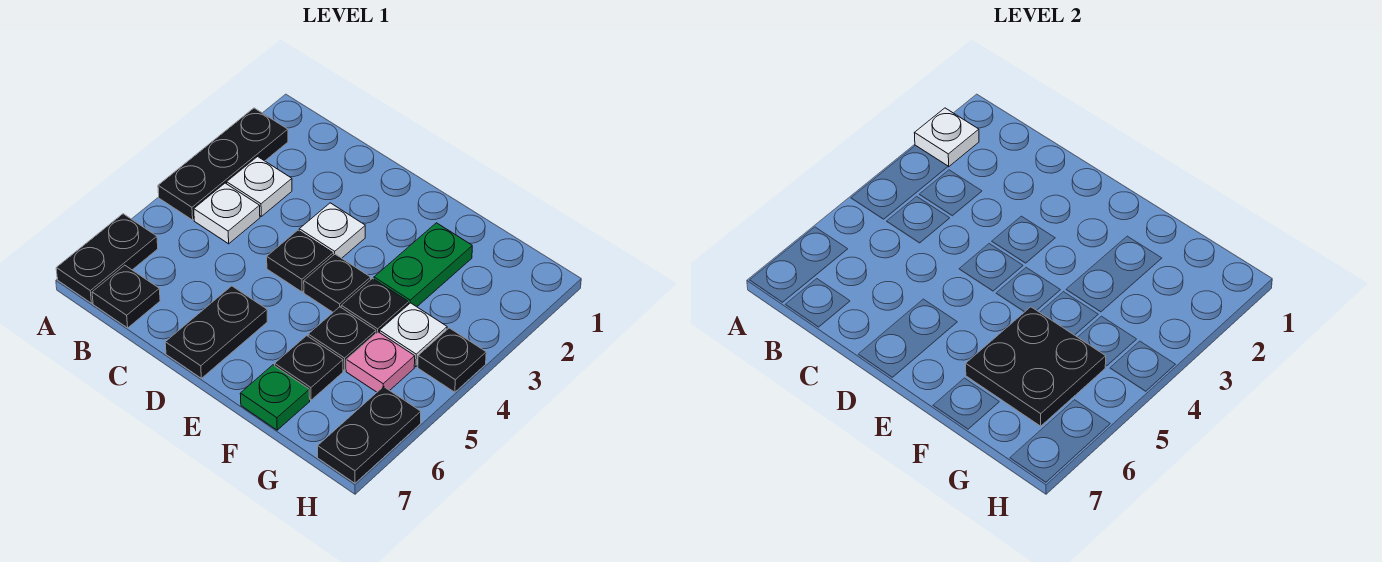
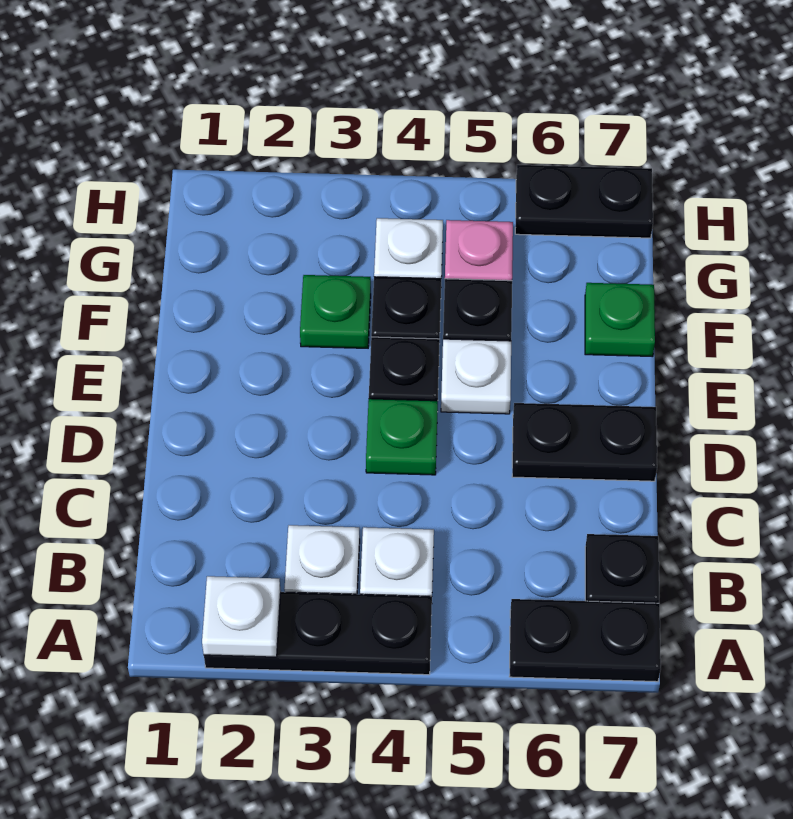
white plate D3 level 1 -> white plate E5 level 1
black plate D4 level 1 -> green plate D4 level 1
green plate F2:F3 level 1 -> green plate F3 level 1
black plate F5:G6 level 2 -> none
black plate F6 level 1 -> none
black plate H4 level 1 -> none

